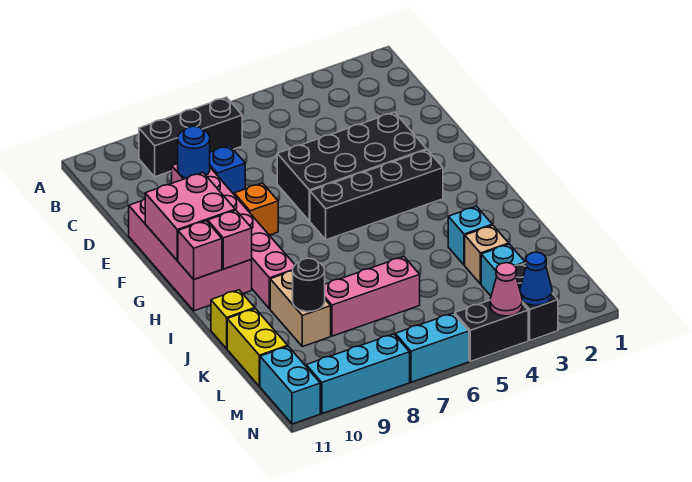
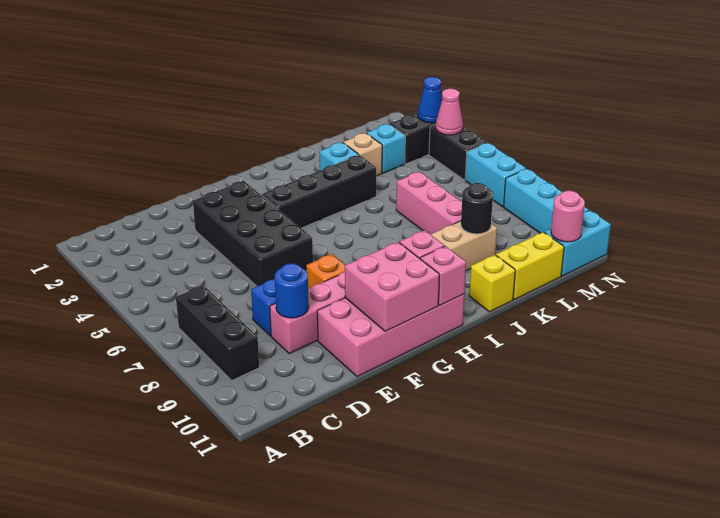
black brick G3:G6 level 1 -> black brick G4:J4 level 1
none -> pink round brick M11 level 2

